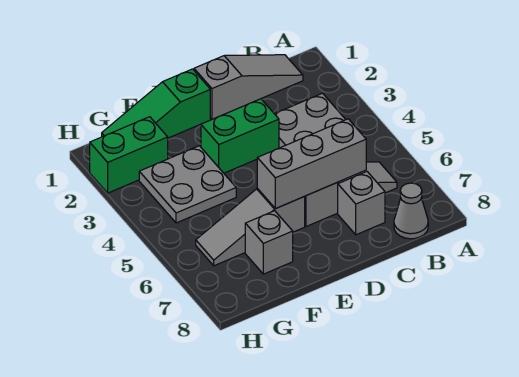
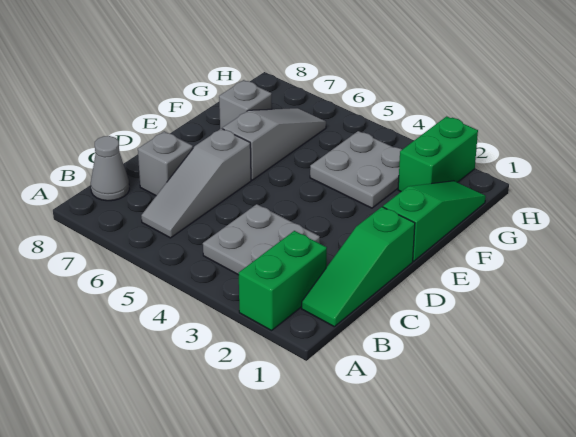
grey slope B1:D1 level 1 top D -> green slope B1:D1 level 1 top D
grey brick C6:E6 level 2 -> none
green brick D3:E3 level 1 -> green brick A2:B2 level 1

